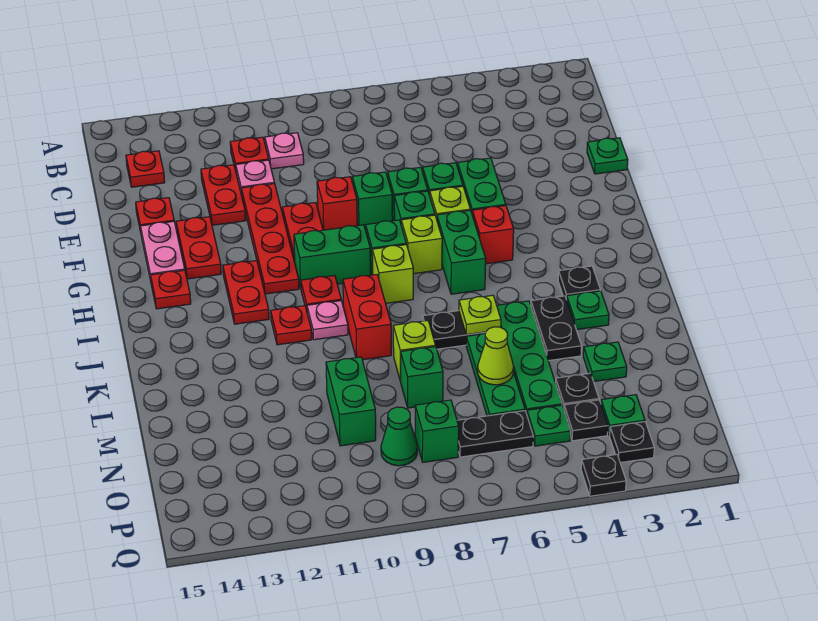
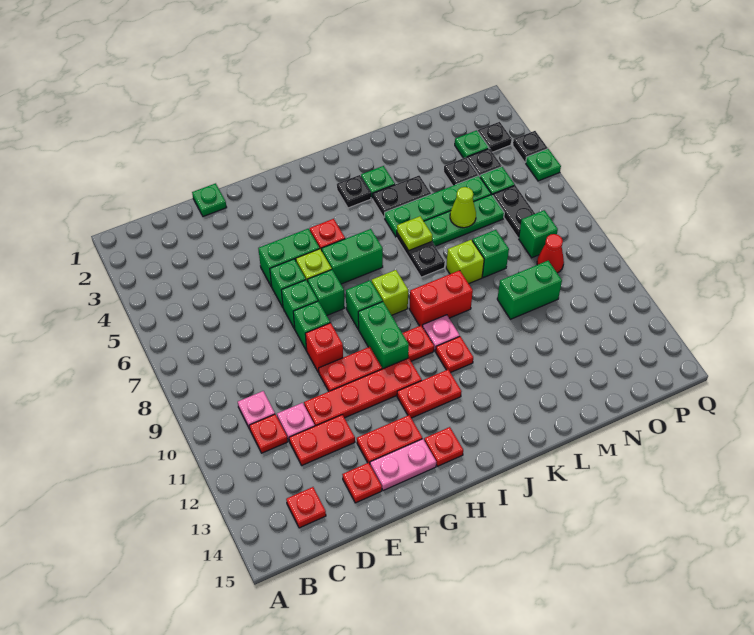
lime brick H7 level 1 -> none
green plate M3 level 1 -> green plate Q5 level 1
green cone O9 level 1 -> red cone O9 level 1

